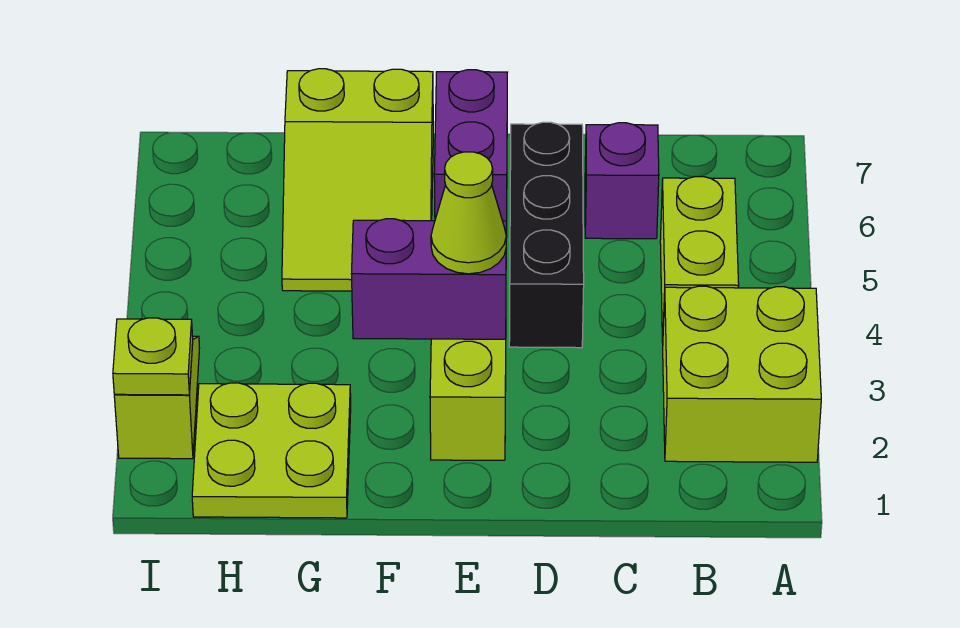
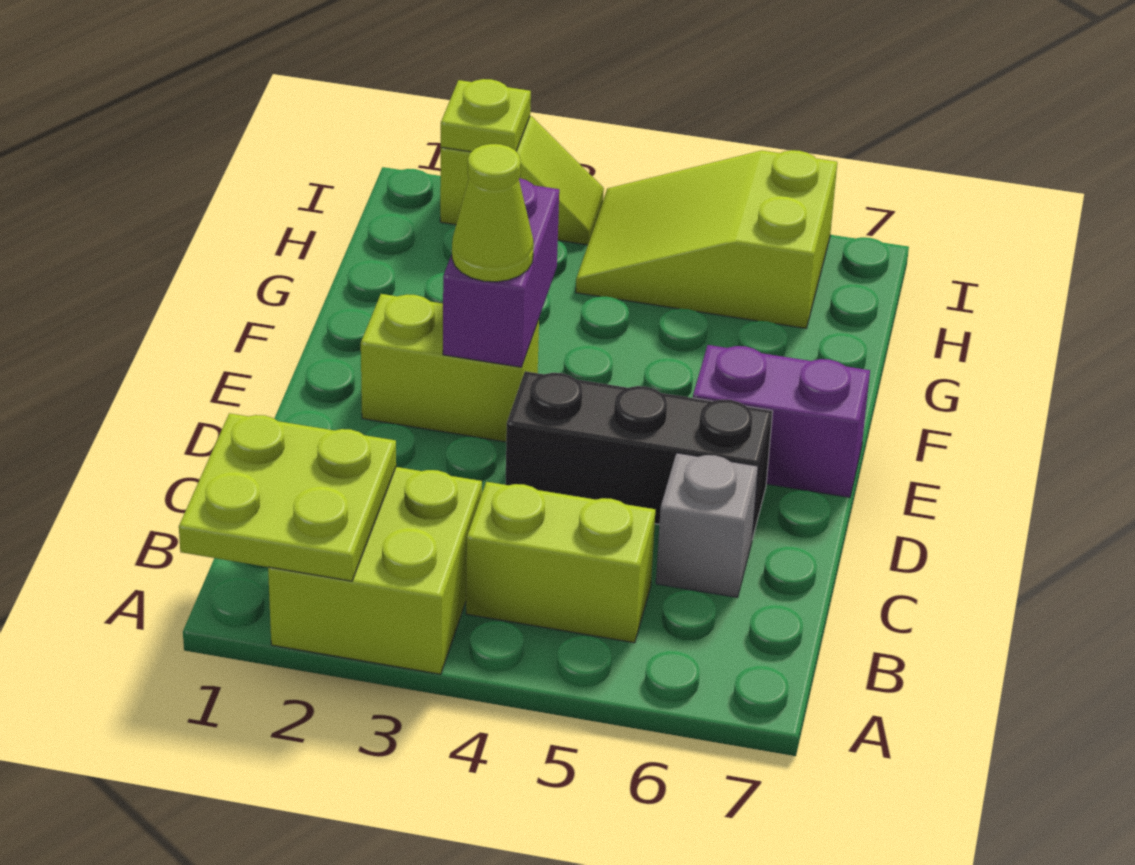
purple brick C6 level 1 -> grey brick C6 level 1
lime slope F5:G7 level 1 top 7 -> lime slope H4:I6 level 1 top 6
lime plate G1:H2 level 1 -> lime plate A1:B2 level 2

